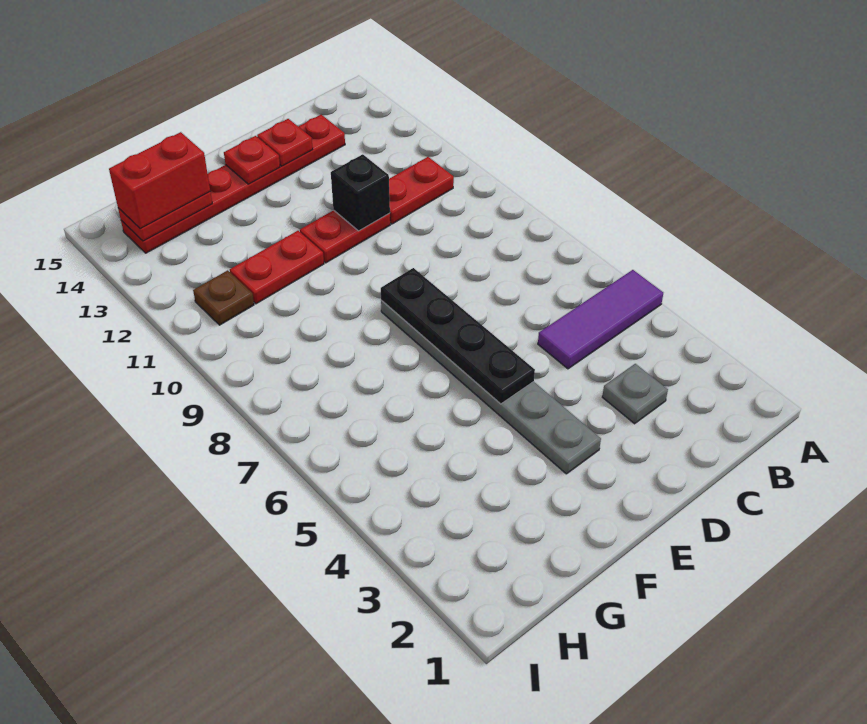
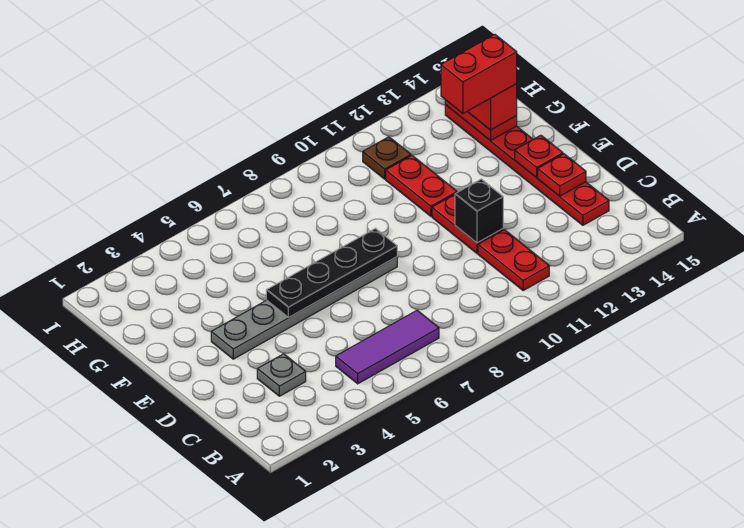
purple tile A5:C5 level 1 -> purple tile B5:B7 level 1
none -> red brick G13:G14 level 4

